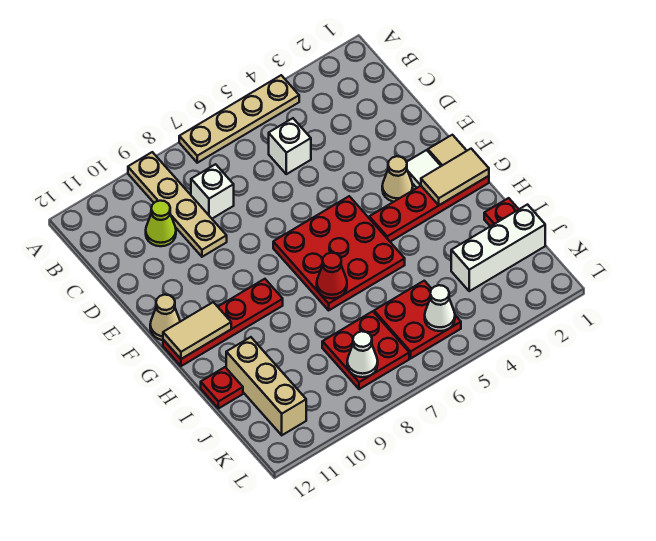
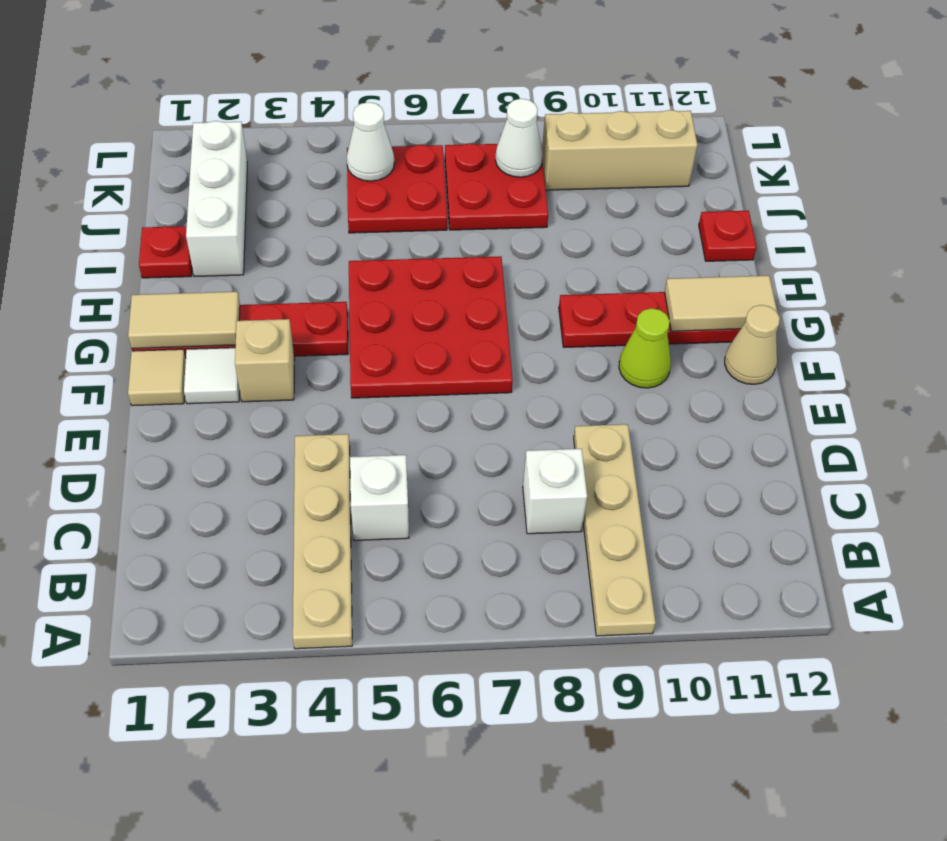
tan plate A4:A7 level 1 -> tan plate A4:D4 level 1
lime cone C10 level 1 -> lime cone F10 level 1
tan cone F3 level 1 -> tan brick F3 level 1
red cone H7 level 2 -> none
tan brick I11:K11 level 1 -> tan brick K9:K11 level 1
white brick J1:J3 level 1 -> white brick I2:K2 level 1

